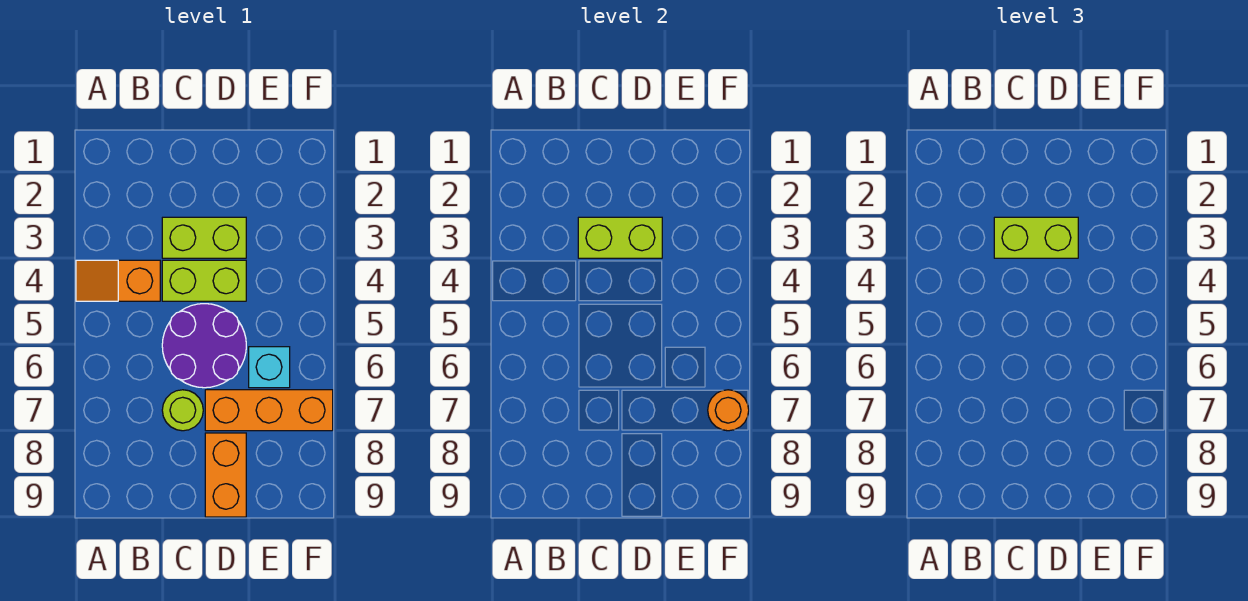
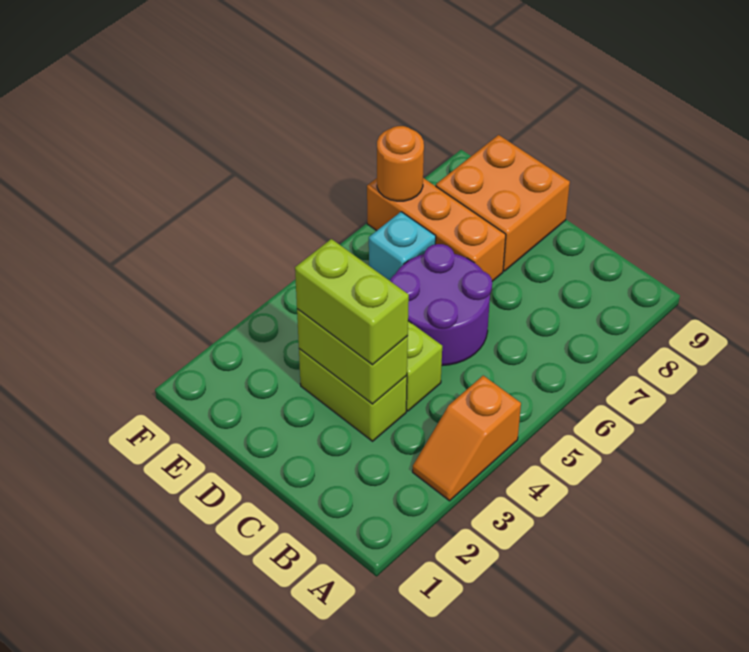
orange slope A4:B4 level 1 top B -> orange slope A3:A4 level 1 top 4
lime round brick C7 level 1 -> none
orange brick D8:D9 level 1 -> orange brick D8:E9 level 1

